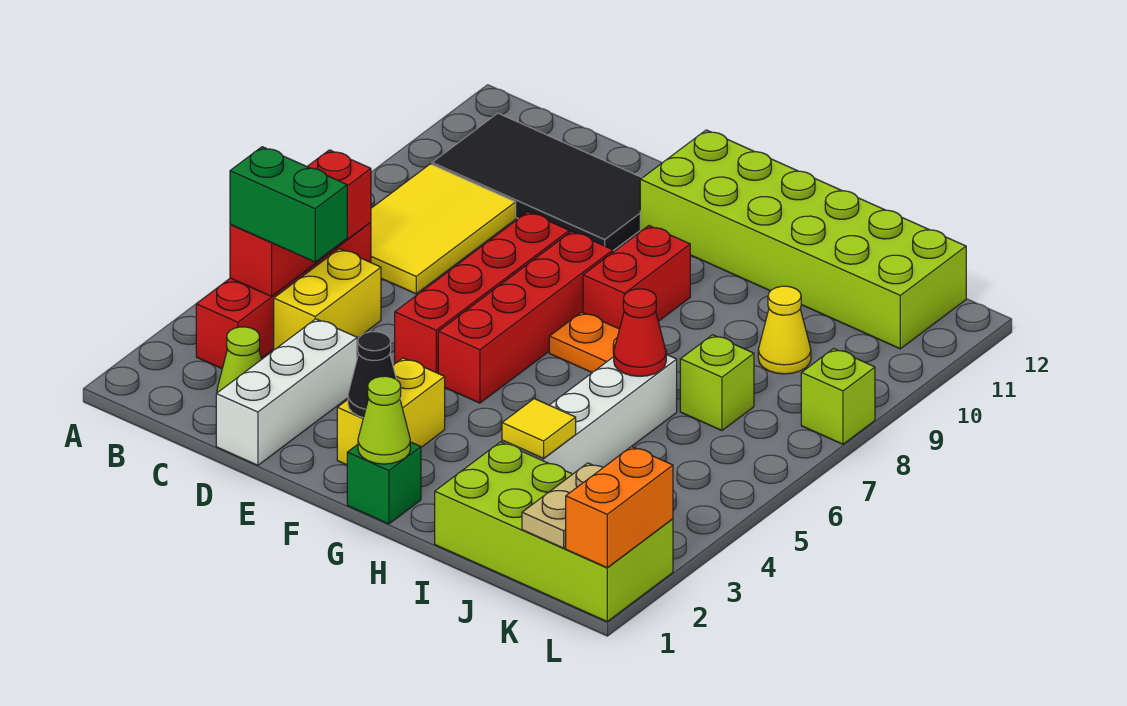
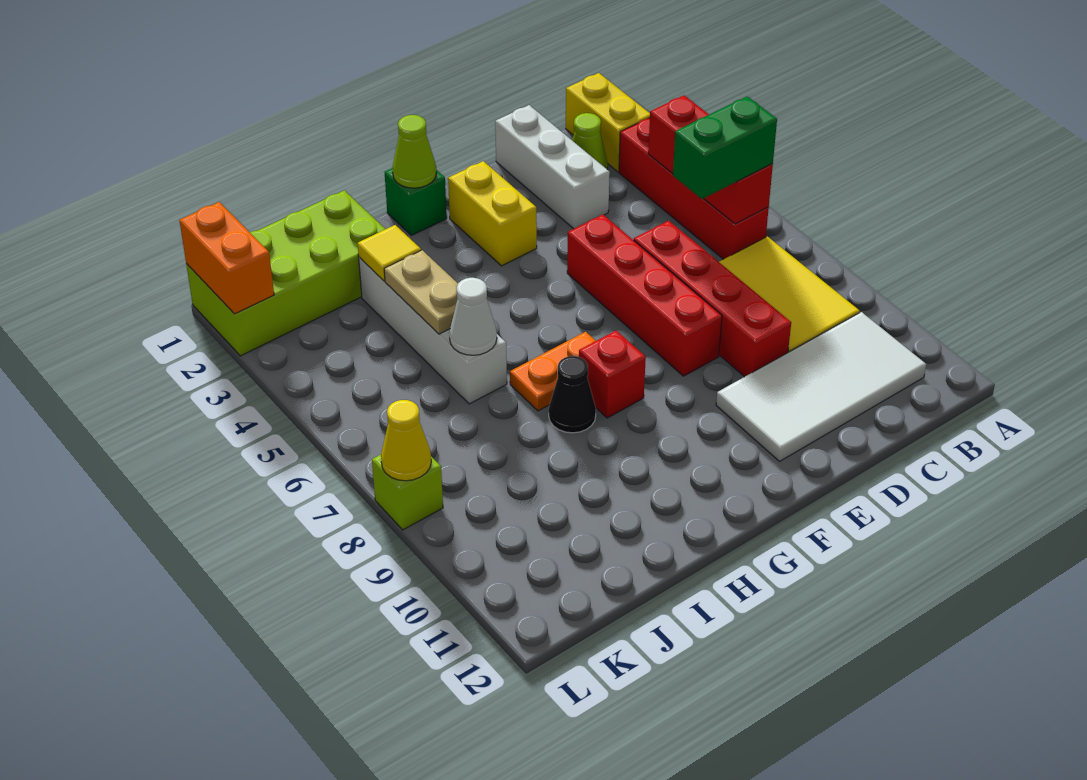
green brick B4:C4 level 3 -> green brick B6:C6 level 3
black tile B10:E11 level 1 -> white tile B10:E11 level 1
yellow brick C4:C5 level 1 -> yellow brick B1:B2 level 1
black cone F2 level 2 -> black cone H8 level 1
red brick F5:F8 level 1 -> red brick D6:D9 level 1
lime brick F11:K12 level 1 -> none
red brick G8:G9 level 1 -> red brick G8 level 1
red cone I6 level 2 -> white cone I6 level 2
lime brick J7 level 1 -> none
yellow cone J9 level 1 -> yellow cone L8 level 2
tan plate K1:K2 level 2 -> tan plate I4:I5 level 2

